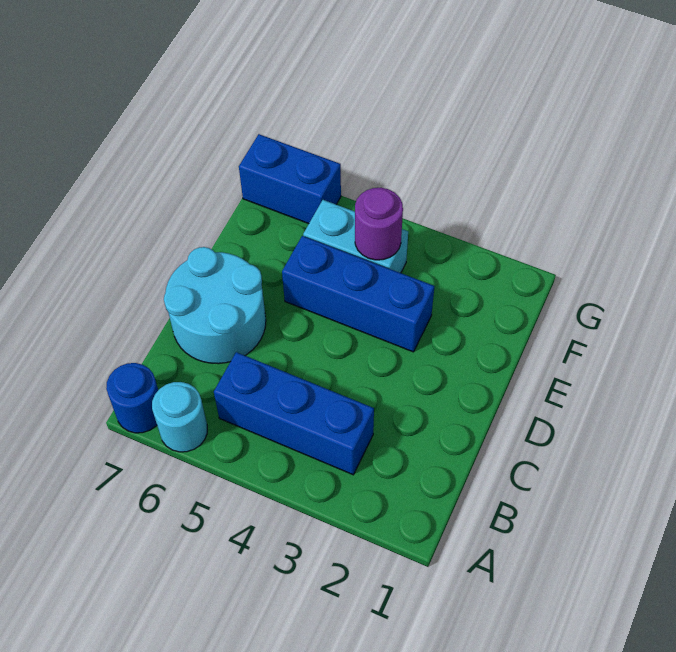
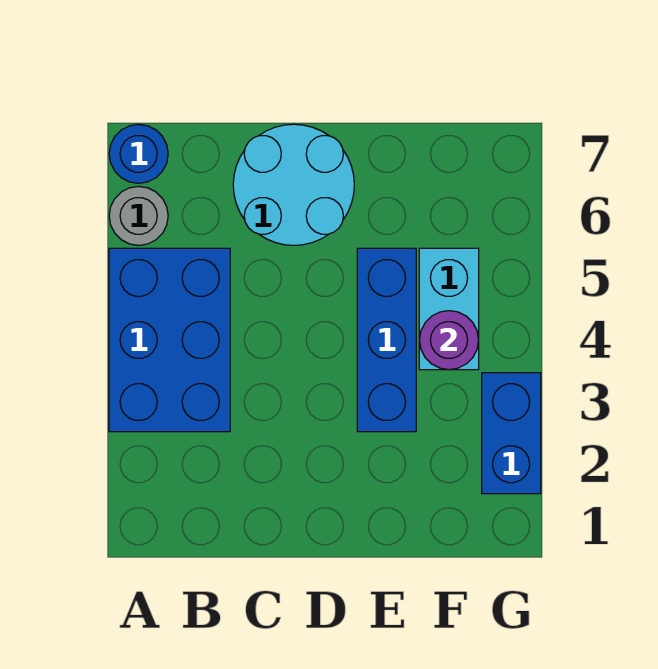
cyan round brick A6 level 1 -> grey round brick A6 level 1
blue brick B3:B5 level 1 -> blue brick A3:B5 level 1
blue brick G6:G7 level 1 -> blue brick G2:G3 level 1

